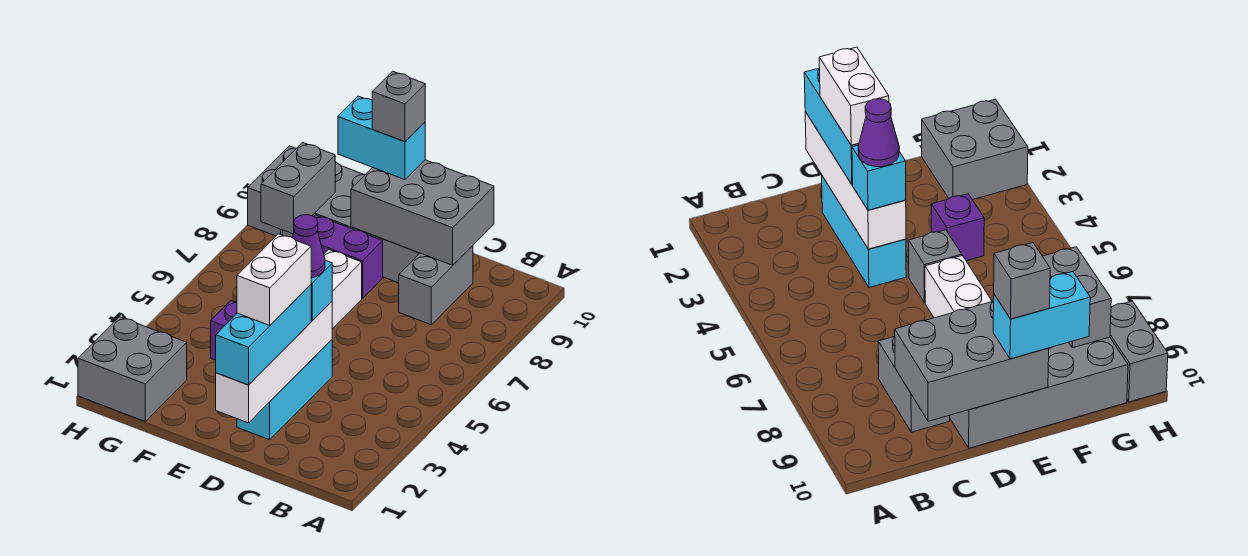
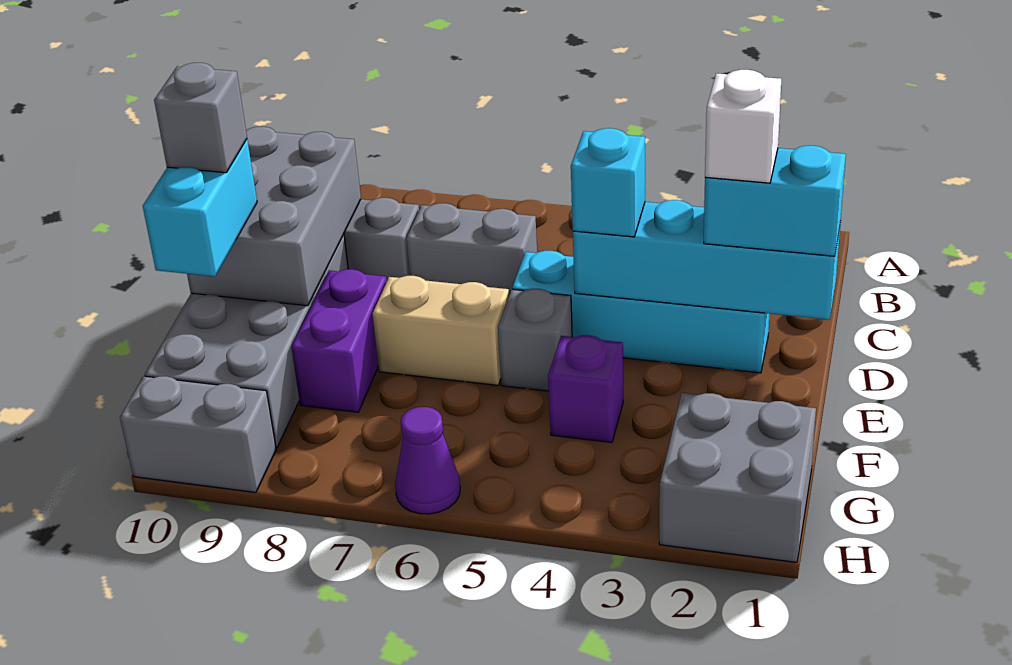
white brick D1:D4 level 2 -> cyan brick D1:D4 level 2
cyan brick D1:D3 level 3 -> cyan brick D1:D2 level 3
cyan brick D2:D4 level 1 -> cyan brick D2:D5 level 1
white brick D2:D3 level 4 -> white brick D2 level 4
purple cone D4 level 4 -> purple cone H6 level 1
white brick E6:E7 level 1 -> tan brick E6:E7 level 1
grey brick G8:G9 level 2 -> grey brick C6:C7 level 1

